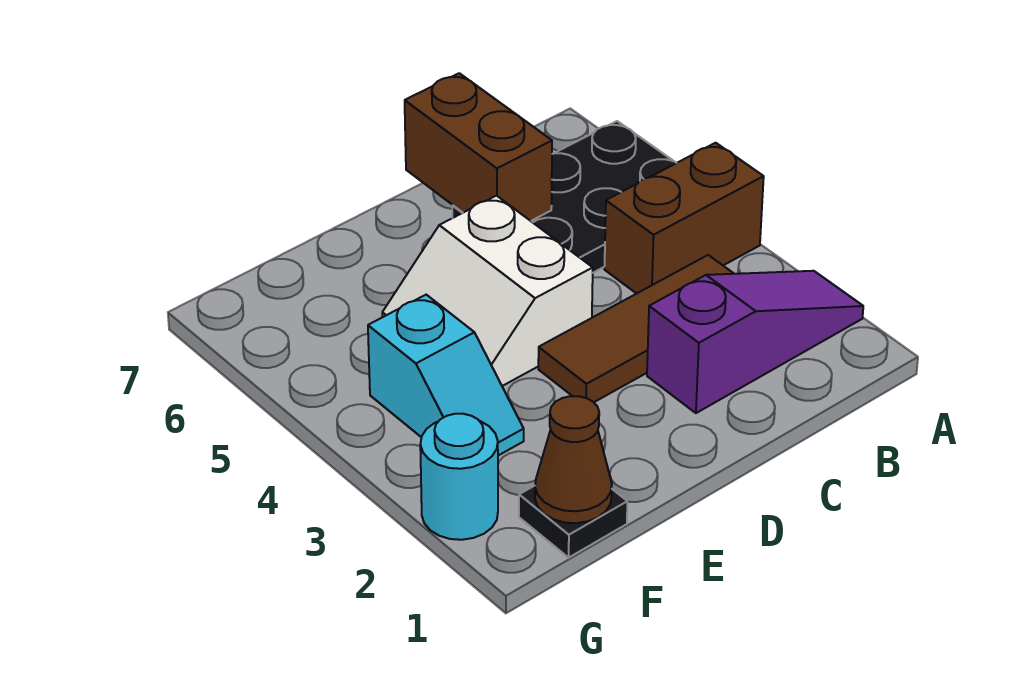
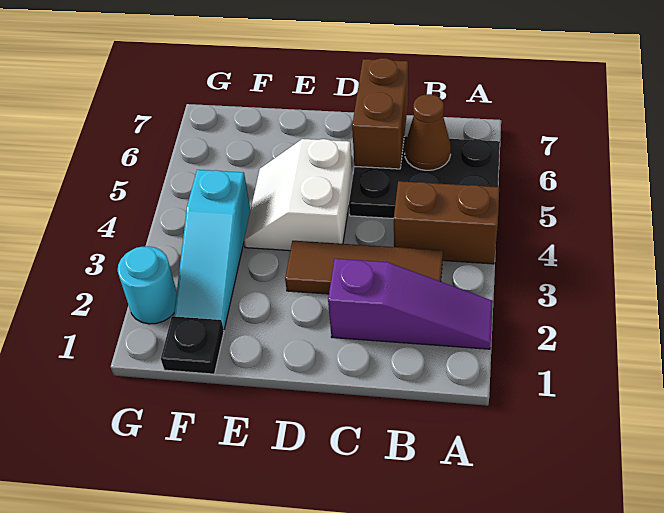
brown cone F1 level 2 -> brown cone B6 level 2
cyan slope F3:F4 level 1 top 4 -> cyan slope F2:F4 level 1 top 4

